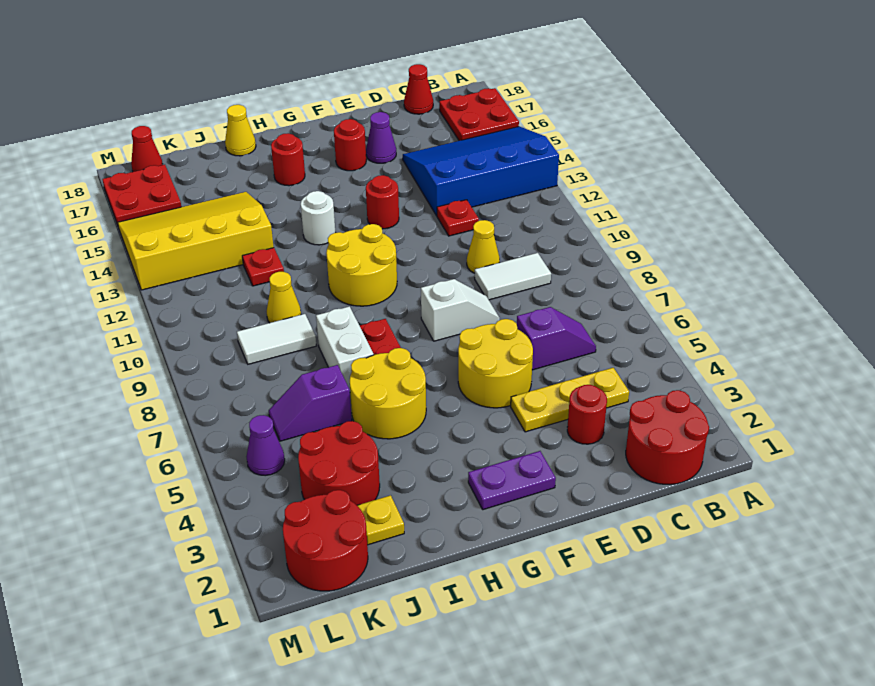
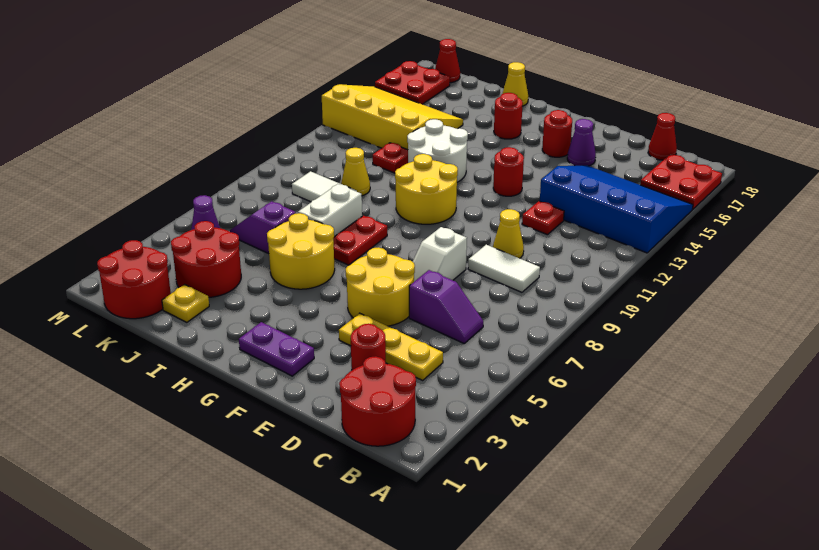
white slope E8:F8 level 1 top F -> white slope E7:E8 level 1 top 8
white round brick H13 level 1 -> white round brick H12:I13 level 1

